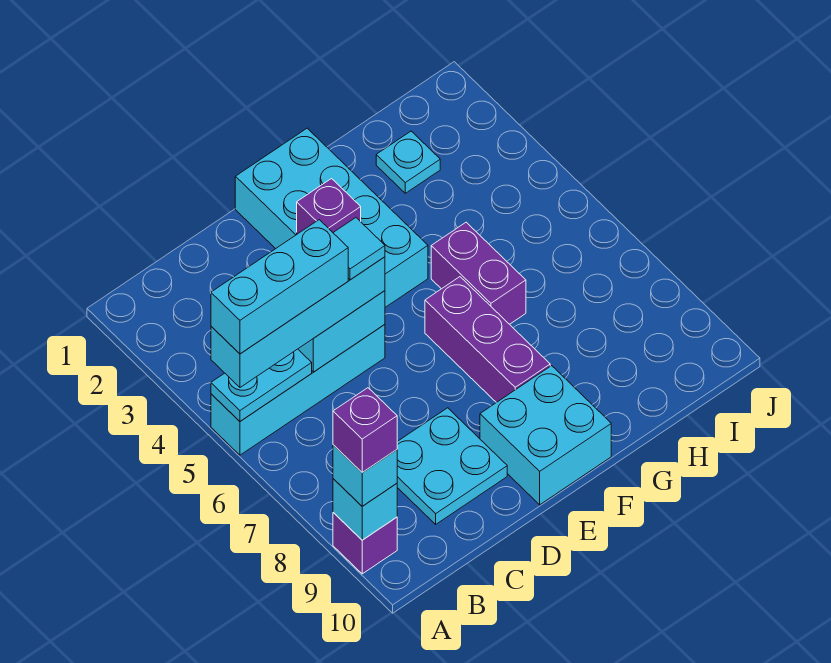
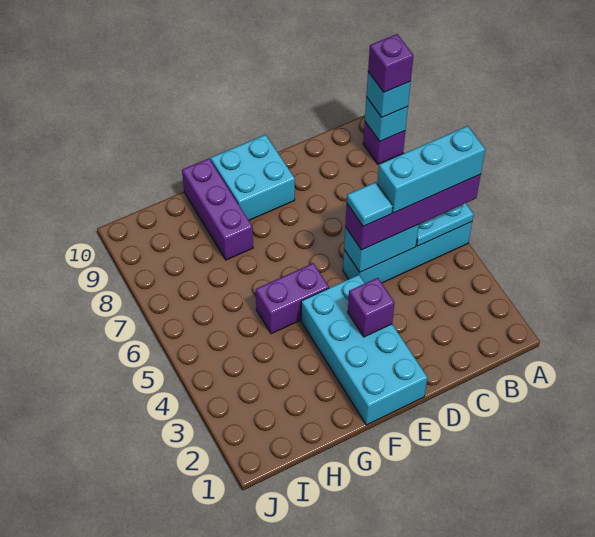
cyan brick A5:D5 level 3 -> purple brick A5:D5 level 3
cyan plate C8:D9 level 1 -> none
purple brick F6:F8 level 1 -> purple brick G8:G10 level 1
purple brick G5:G6 level 1 -> purple brick F5:G5 level 1
cyan plate H2 level 1 -> none

